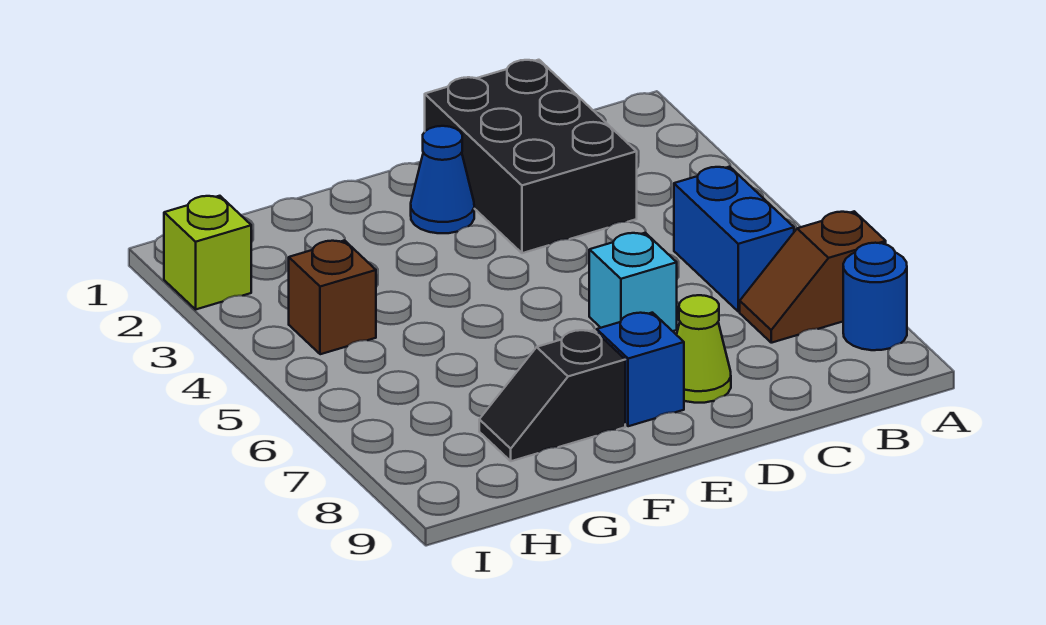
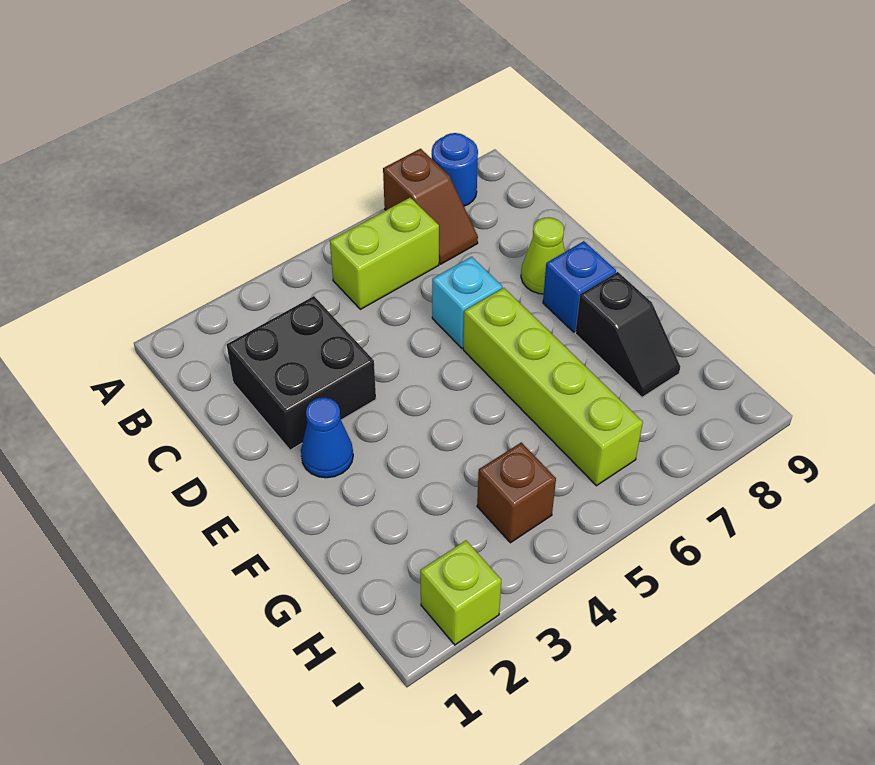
blue brick B5:B6 level 1 -> lime brick B5:B6 level 1
black brick C1:D3 level 1 -> black brick C2:D3 level 1
none -> lime brick E6:H6 level 1

